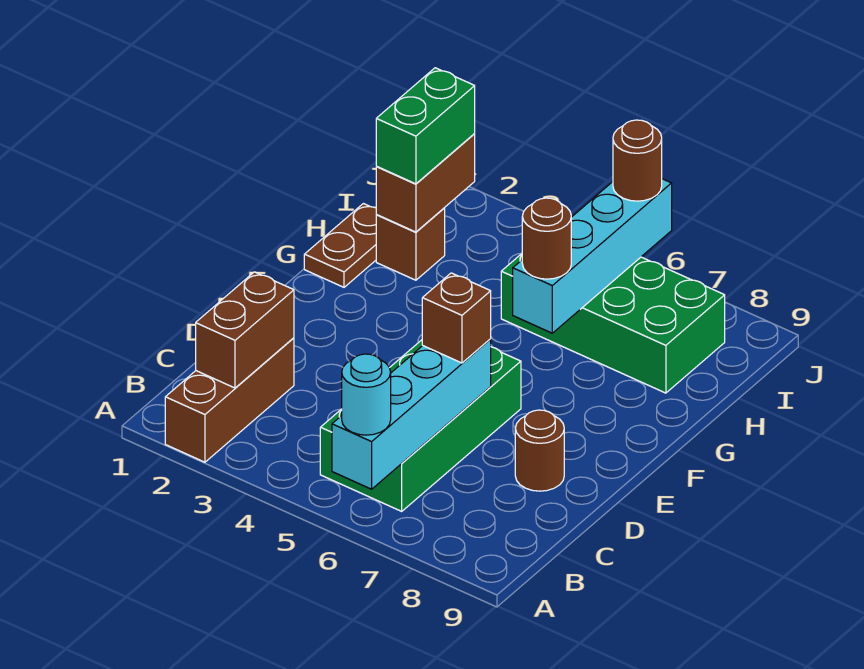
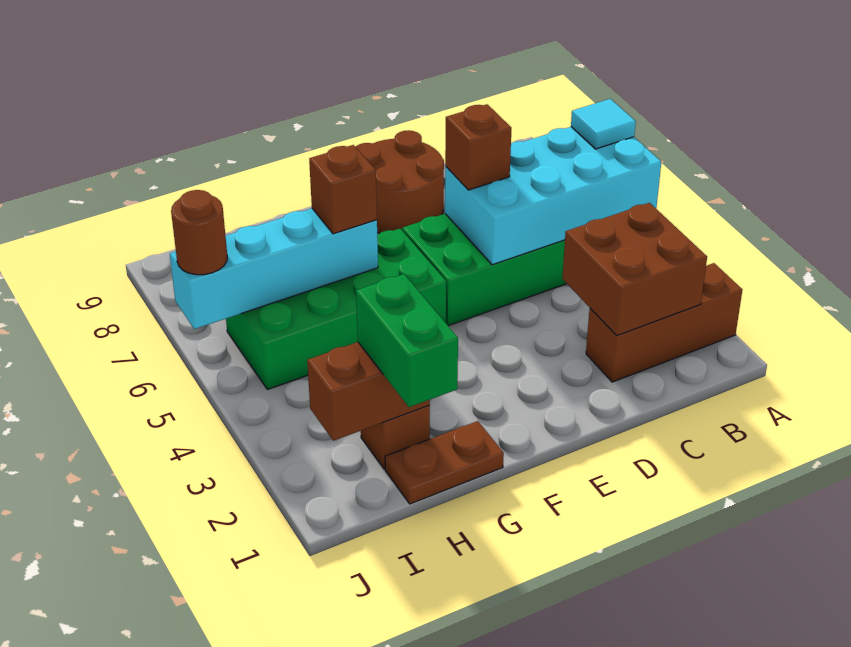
cyan brick A6:D6 level 2 -> cyan brick A5:D6 level 2
cyan round brick A6 level 3 -> cyan tile A6 level 3
brown brick B2:C2 level 2 -> brown brick B2:C3 level 2
brown round brick D8 level 1 -> brown round brick D8:E9 level 1
brown round brick G6 level 3 -> brown brick G6 level 3
green brick H2:I2 level 3 -> green brick H1:H2 level 3
green brick H5:I8 level 1 -> green brick F5:I6 level 1

